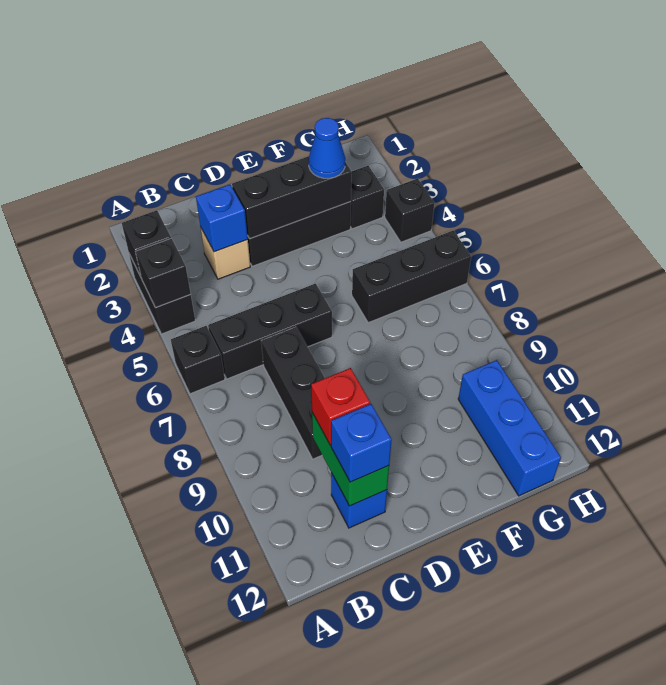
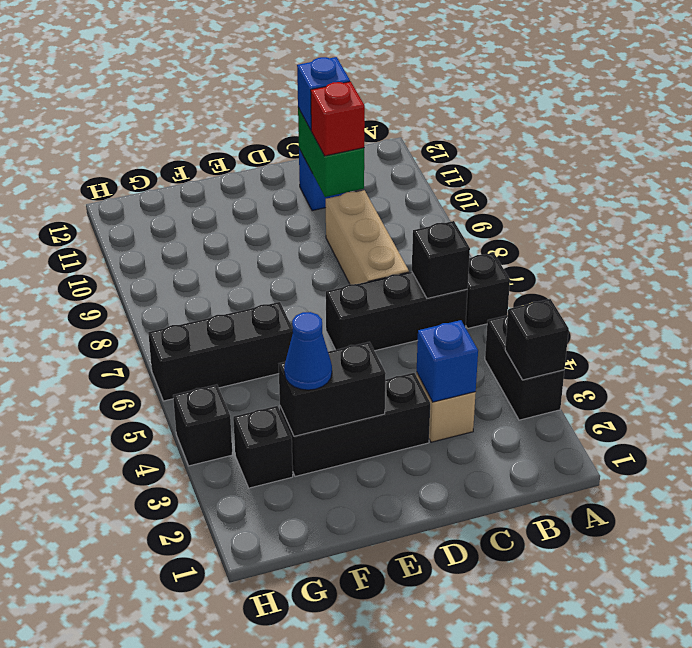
black brick A4 level 2 -> black brick B6 level 2
black brick C7:C9 level 1 -> tan brick C7:C9 level 1
black brick D3:F3 level 2 -> black brick E3:F3 level 2
blue brick G10:G12 level 1 -> none

